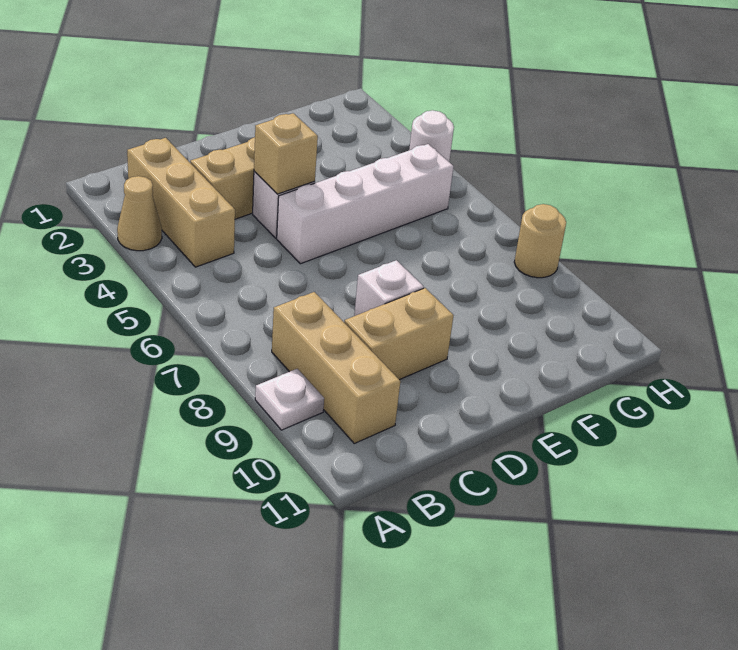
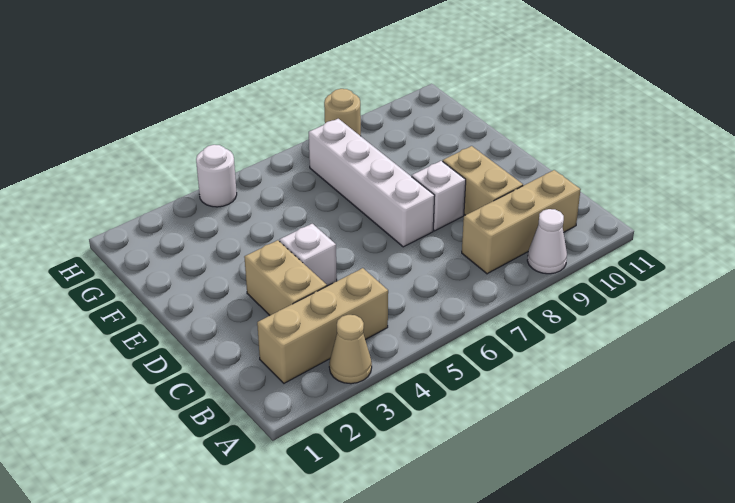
white plate A9 level 1 -> white cone A9 level 1
tan brick D4 level 2 -> none
white brick D5:G5 level 1 -> white brick D7:G7 level 1

